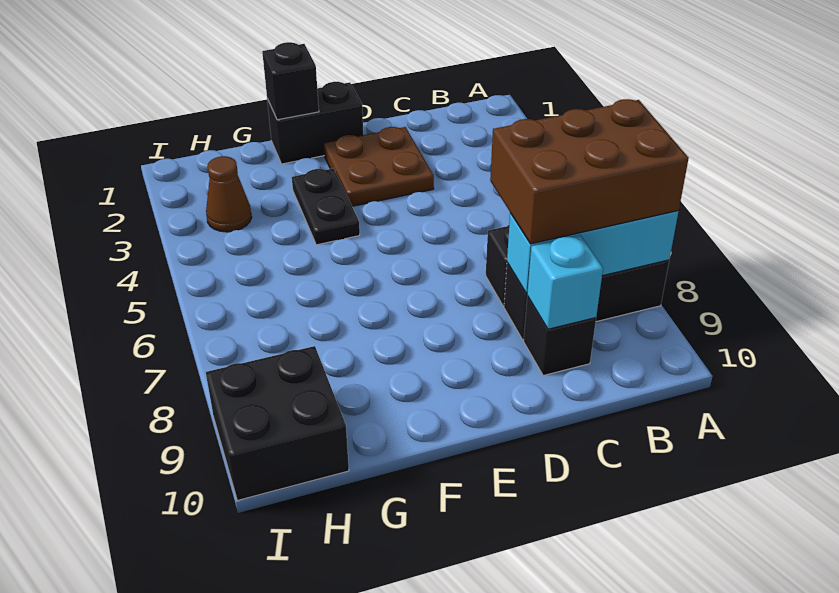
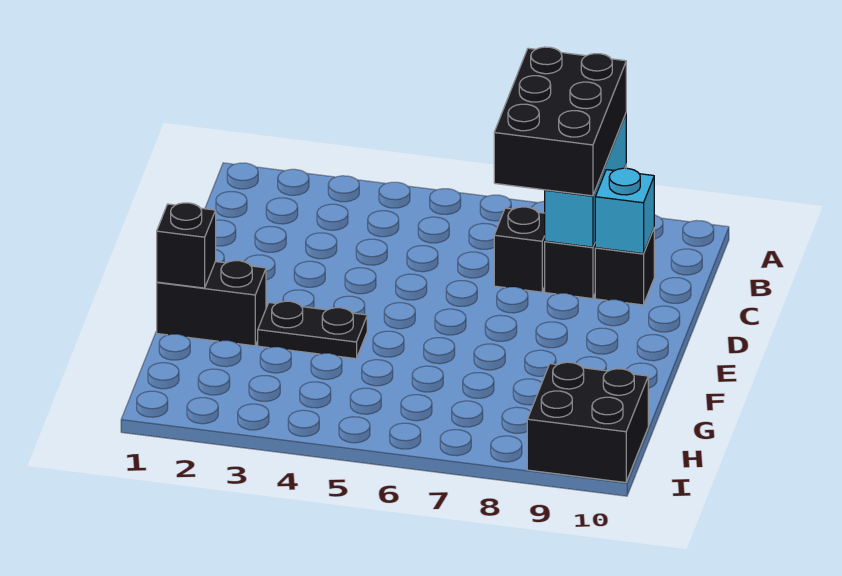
brown brick A7:C8 level 3 -> black brick A7:C8 level 3
brown plate D2:E3 level 1 -> none
black brick E1:F1 level 1 -> black brick F1:F2 level 1
brown cone H3 level 1 -> none

